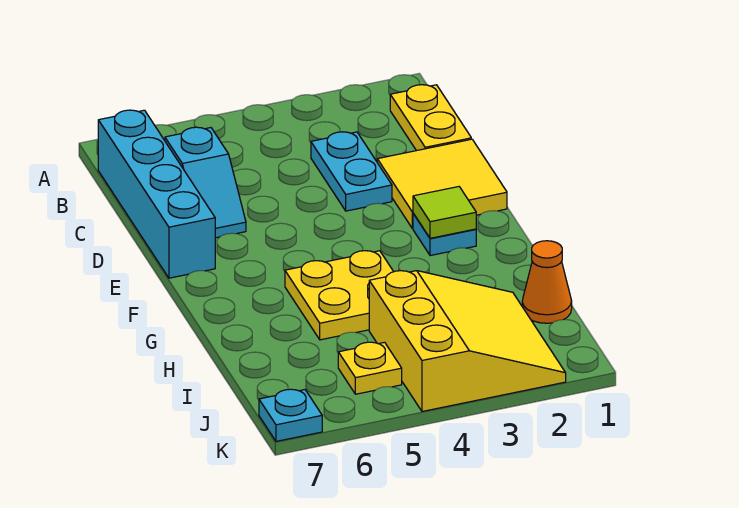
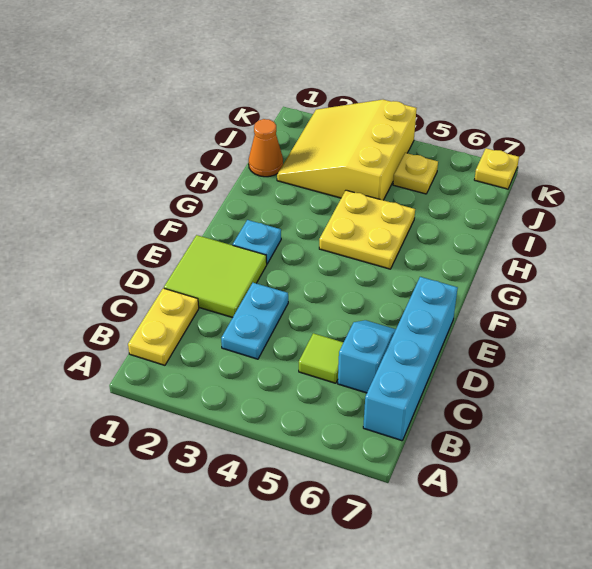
yellow tile D1:E2 level 1 -> lime tile D1:E2 level 1
lime tile F2 level 2 -> lime tile C5 level 1
cyan plate K7 level 1 -> yellow plate K7 level 1

